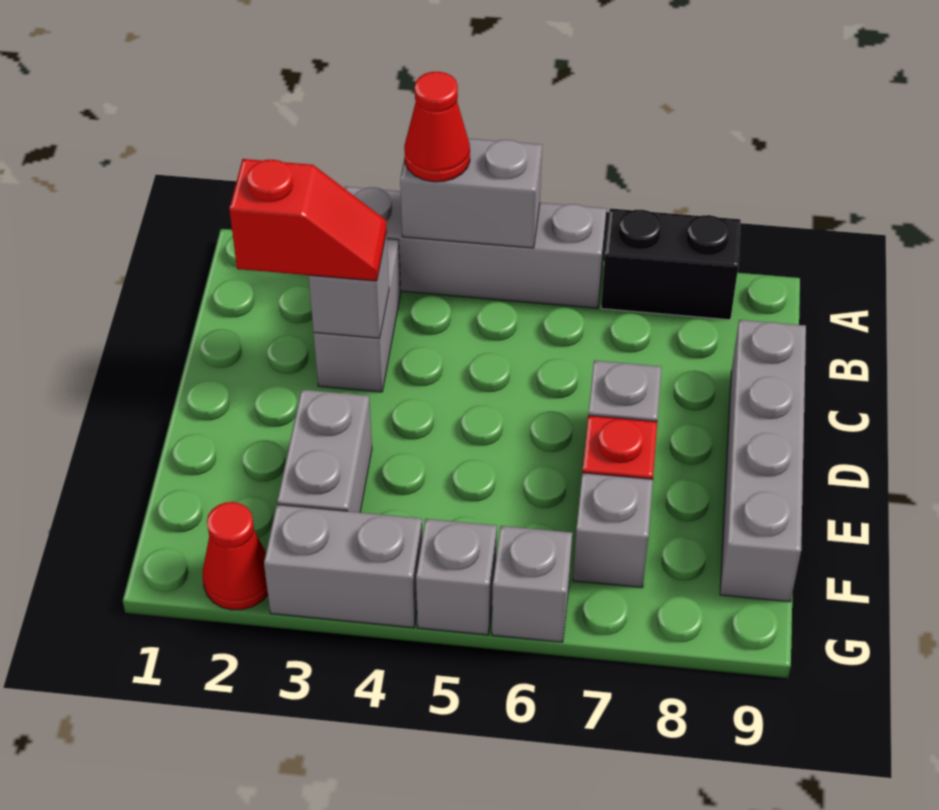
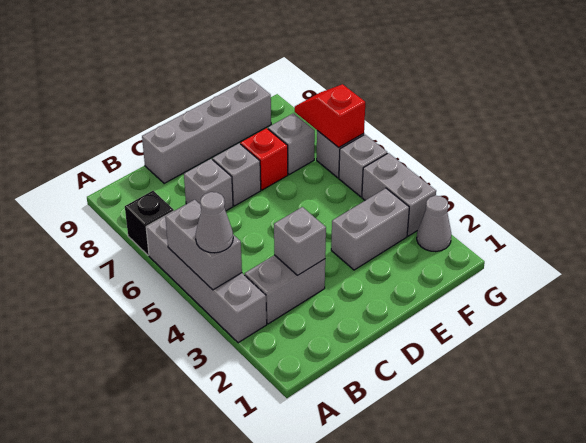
red cone A4 level 3 -> grey cone A4 level 3
black brick A7:A8 level 1 -> black brick A7 level 1
red slope C2:C3 level 3 top 2 -> red slope G6:G7 level 2 top 6
none -> grey brick C7 level 1
red cone G2 level 1 -> grey cone G2 level 1

